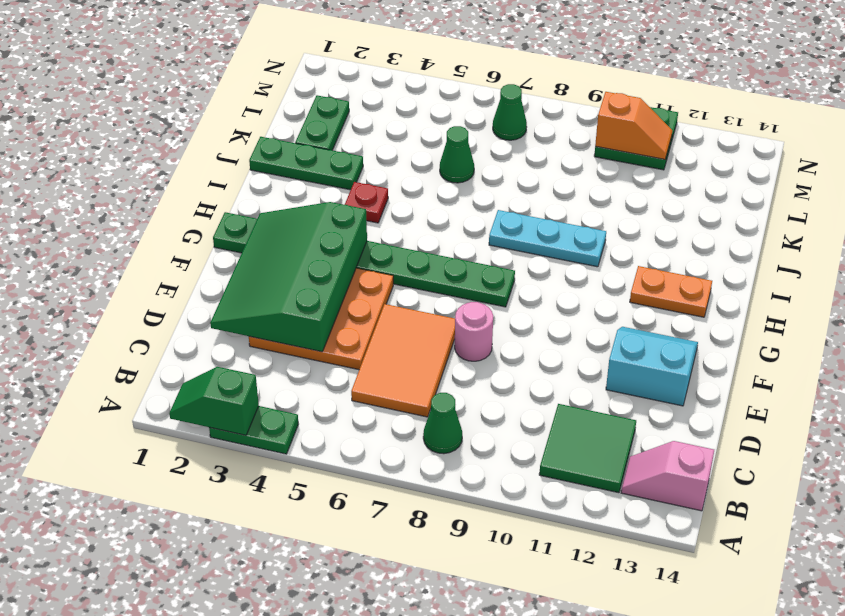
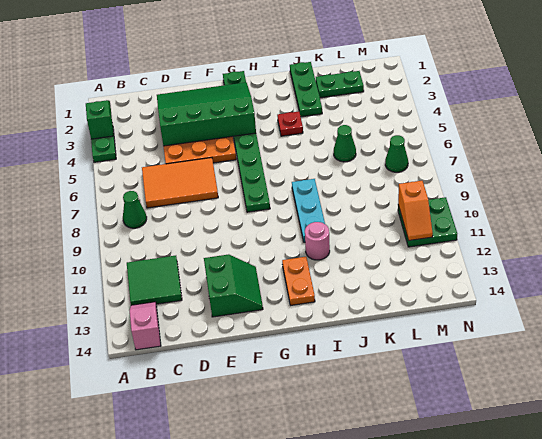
pink round brick E8 level 1 -> pink round brick I11 level 1
cyan slope E12:F13 level 1 top E -> green slope E12:F13 level 1 top E

